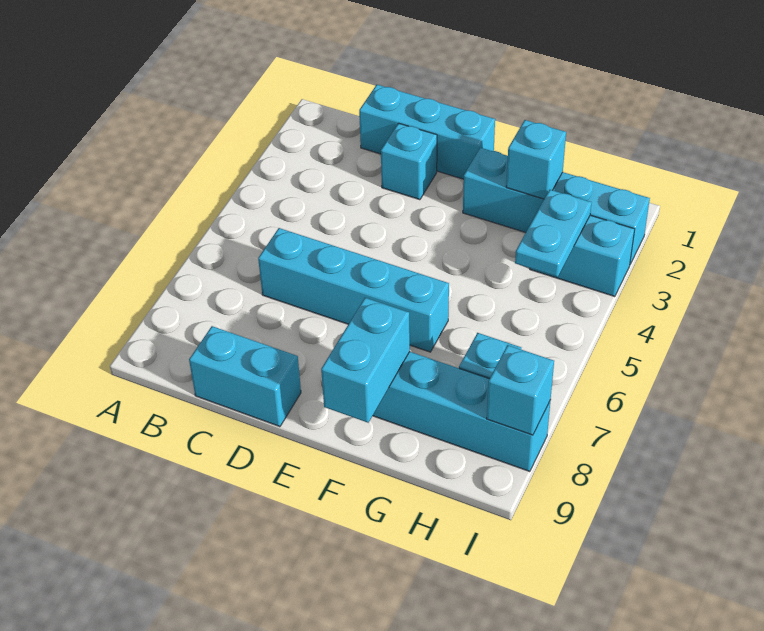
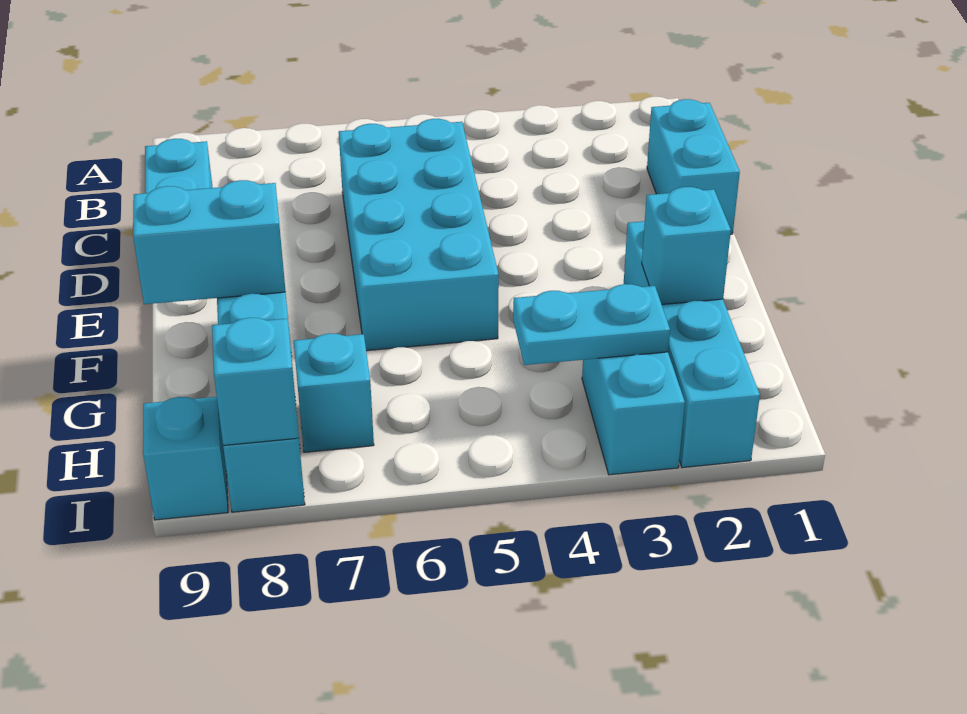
cyan brick C1:E1 level 1 -> cyan brick C1:D1 level 1
cyan brick C6:F6 level 1 -> cyan brick C5:F6 level 1
cyan brick D2 level 1 -> cyan brick I9 level 1

